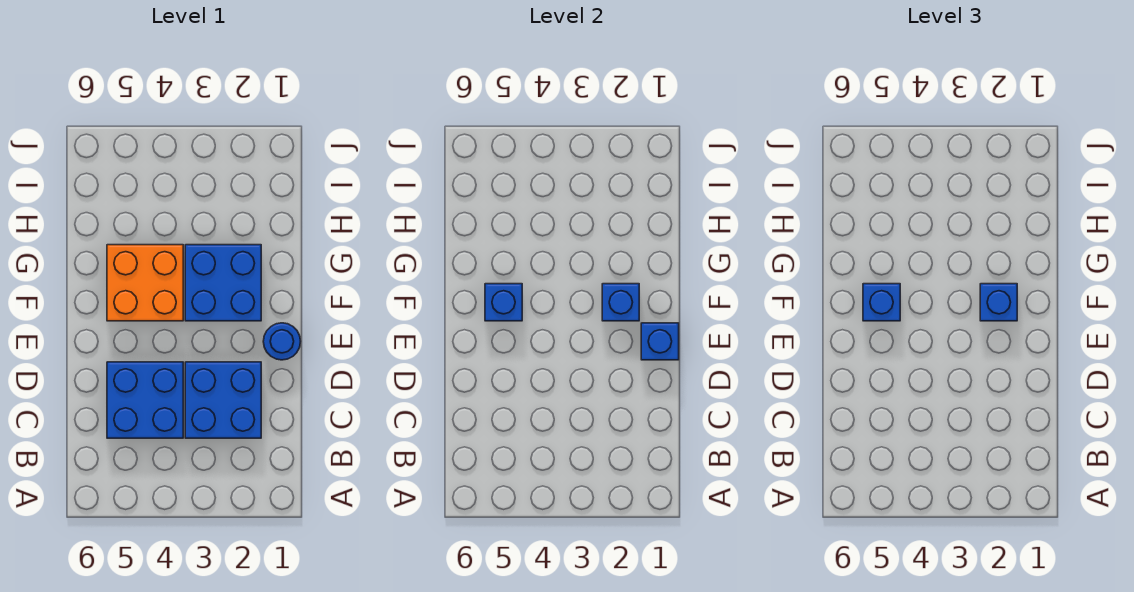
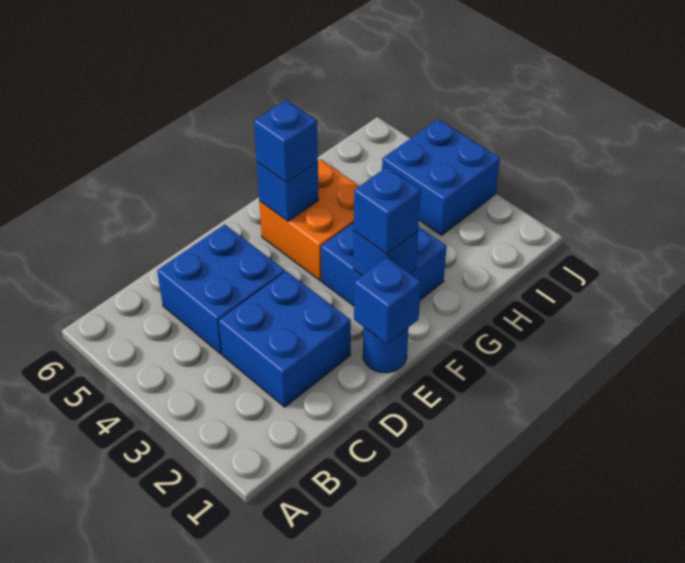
none -> blue brick I3:J4 level 1

